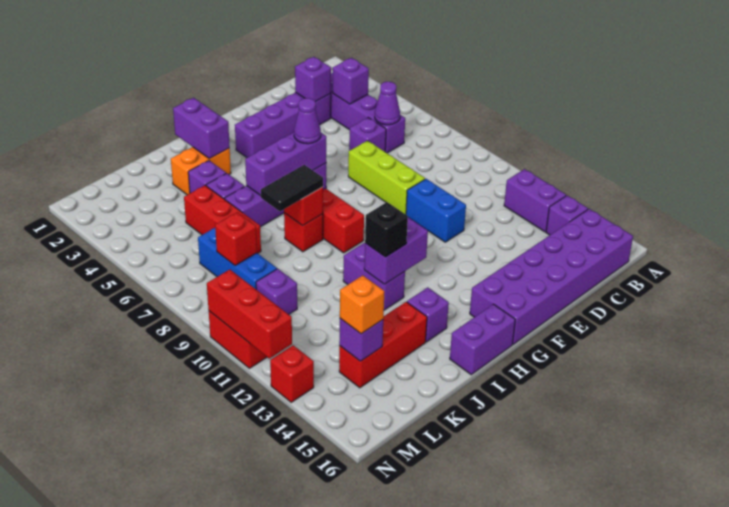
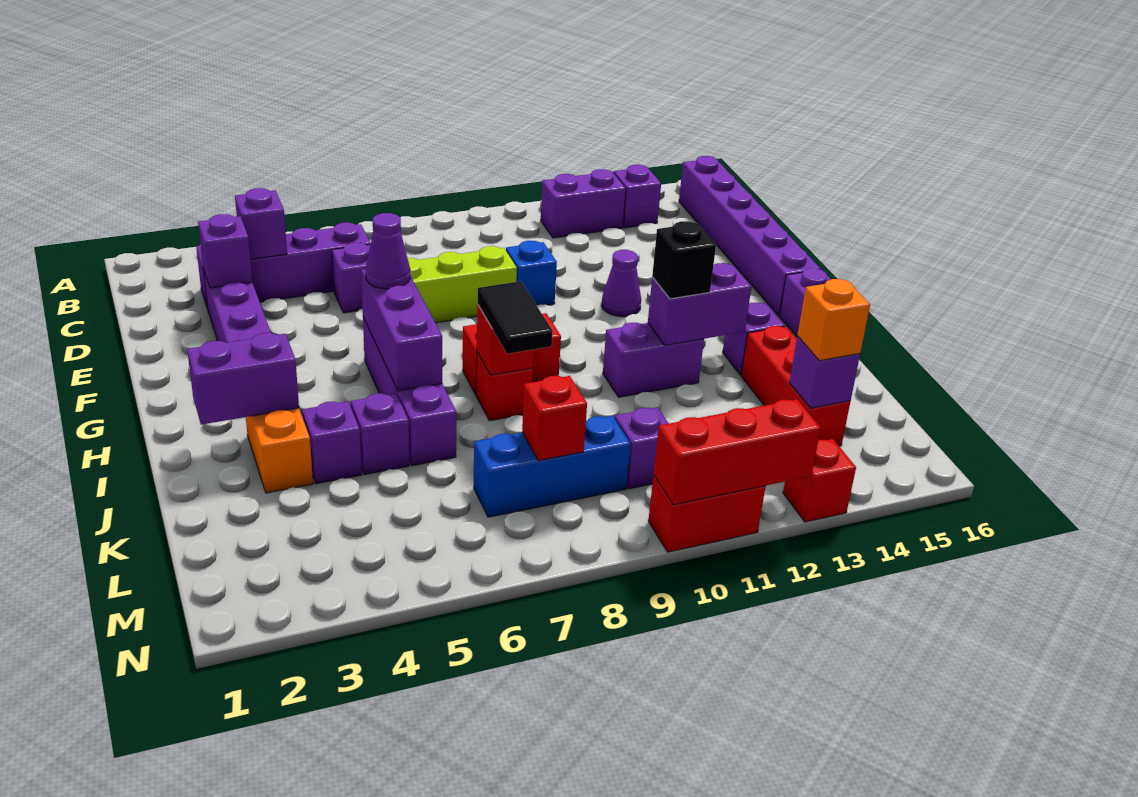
purple brick B15:G16 level 1 -> purple brick B16:G16 level 1
purple cone C6 level 2 -> purple cone F12 level 1
blue brick E10:E11 level 1 -> blue brick E10 level 1
purple brick H12:I12 level 2 -> purple brick I12:I13 level 2
red brick K5:K7 level 1 -> none

